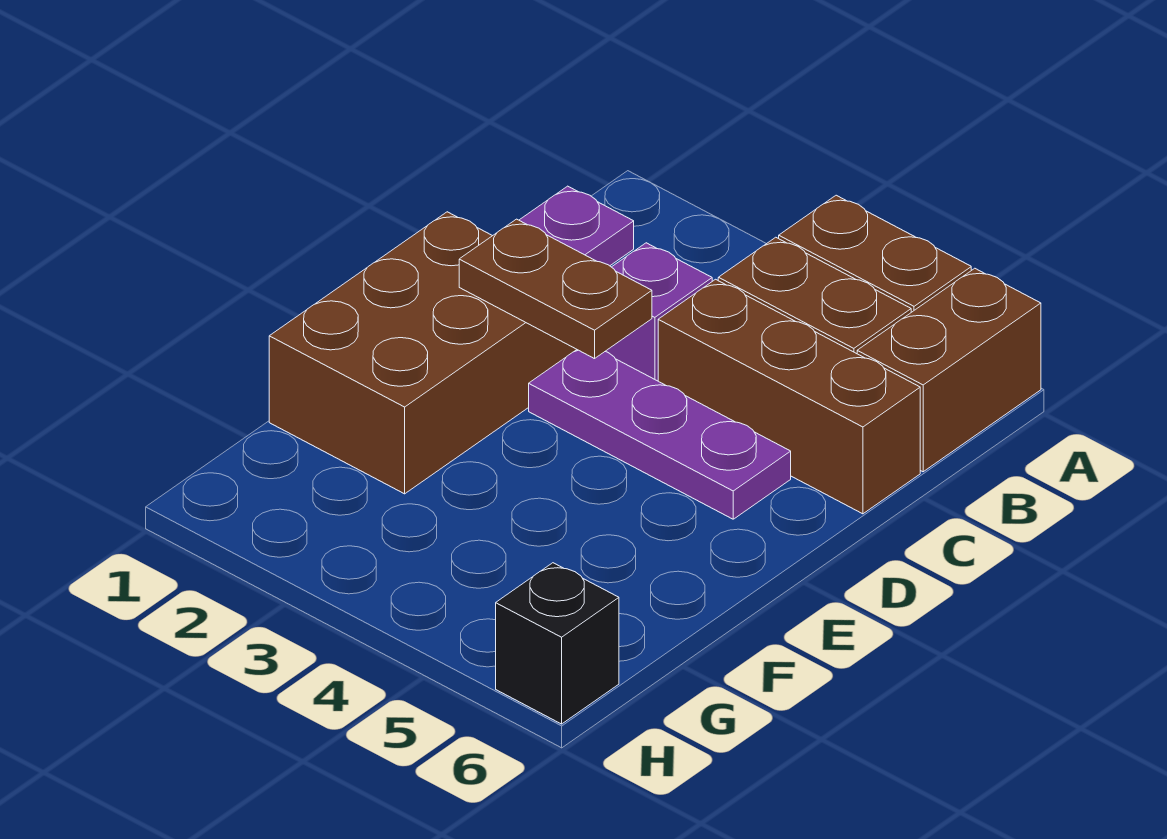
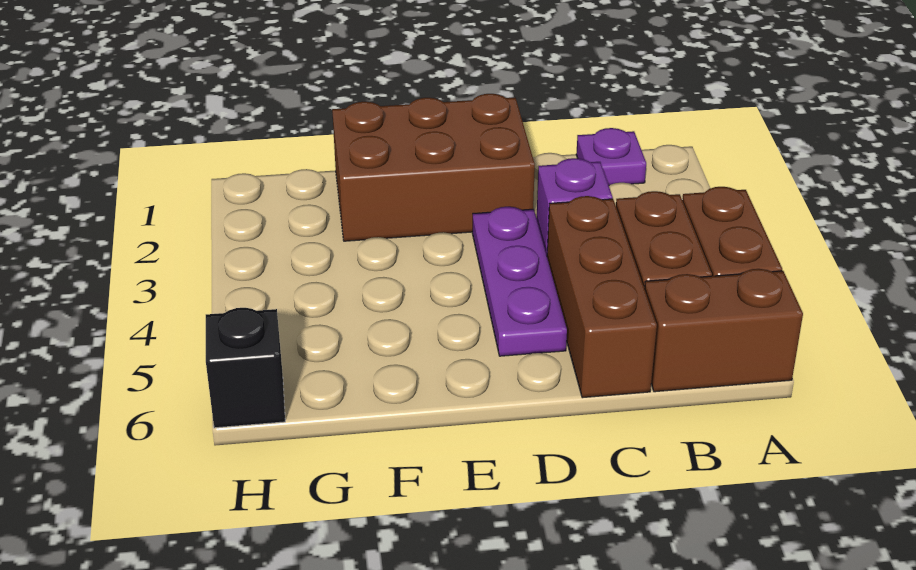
brown plate D2:D3 level 2 -> none

